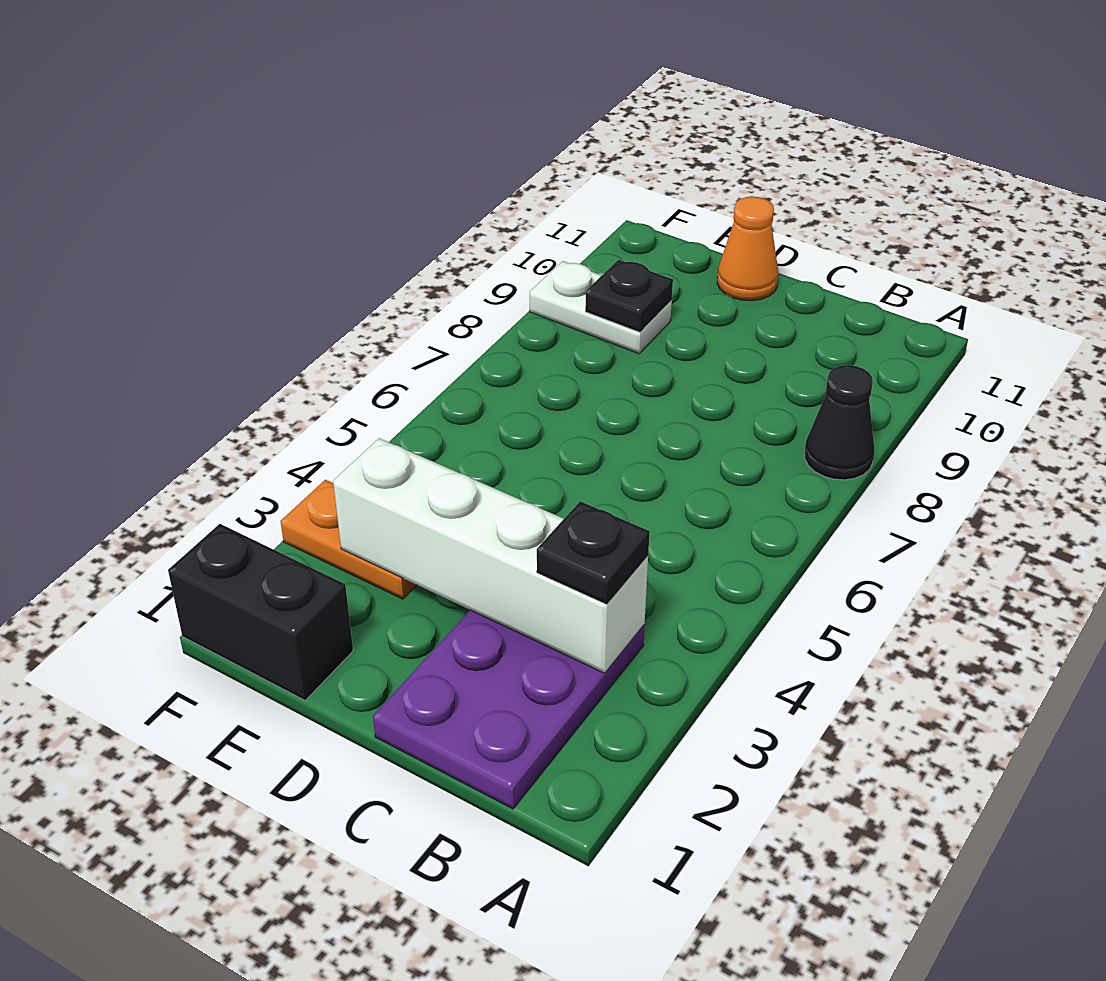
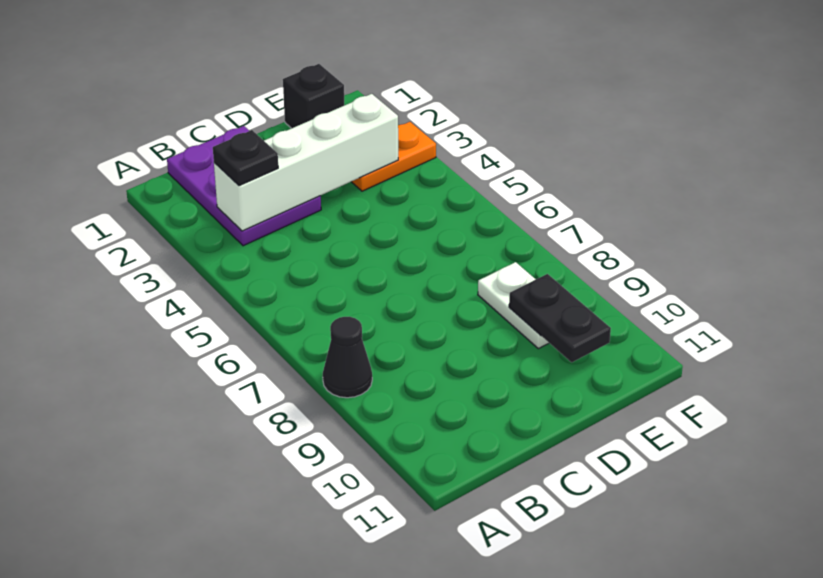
orange cone D11 level 1 -> none
black brick E1:F1 level 1 -> black brick E1 level 1
white plate E9:F9 level 1 -> white plate E8:E9 level 1
black plate E9 level 2 -> black plate E9:E10 level 2

